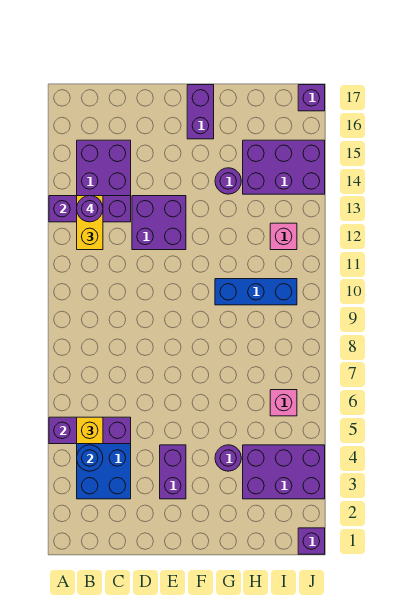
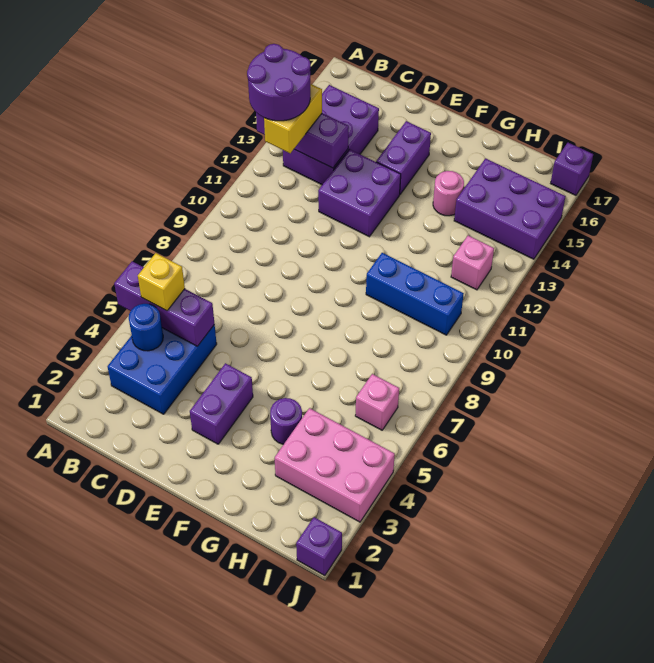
purple round brick B13 level 4 -> purple round brick A12:B13 level 4
purple brick F16:F17 level 1 -> purple brick E14:E15 level 1
purple round brick G14 level 1 -> pink round brick G14 level 1
purple brick H3:J4 level 1 -> pink brick H3:J4 level 1

